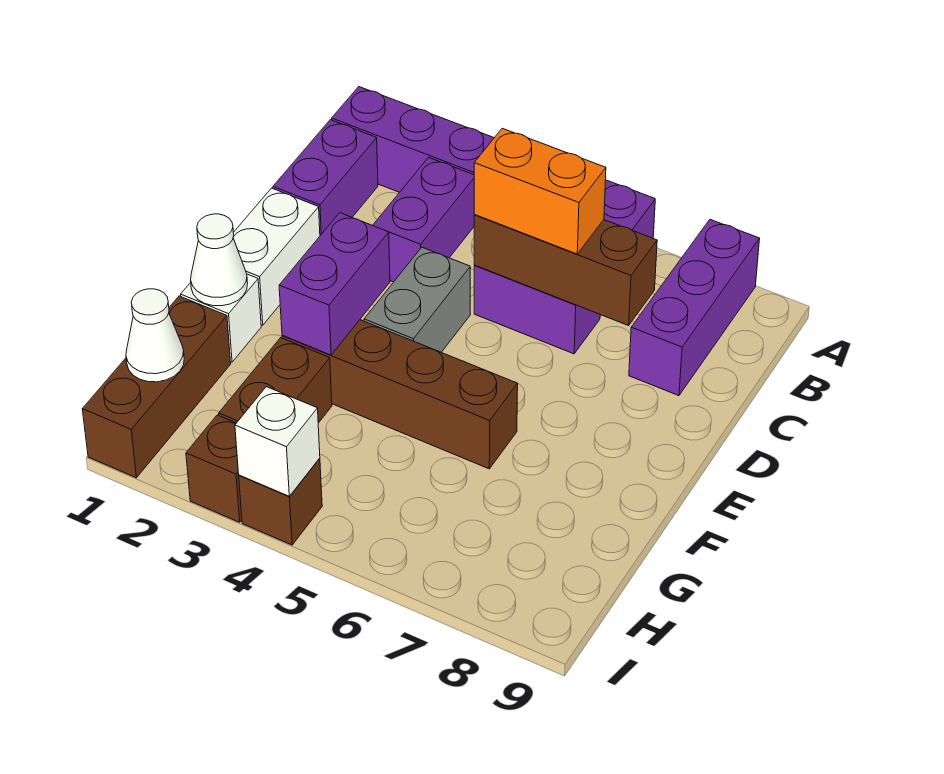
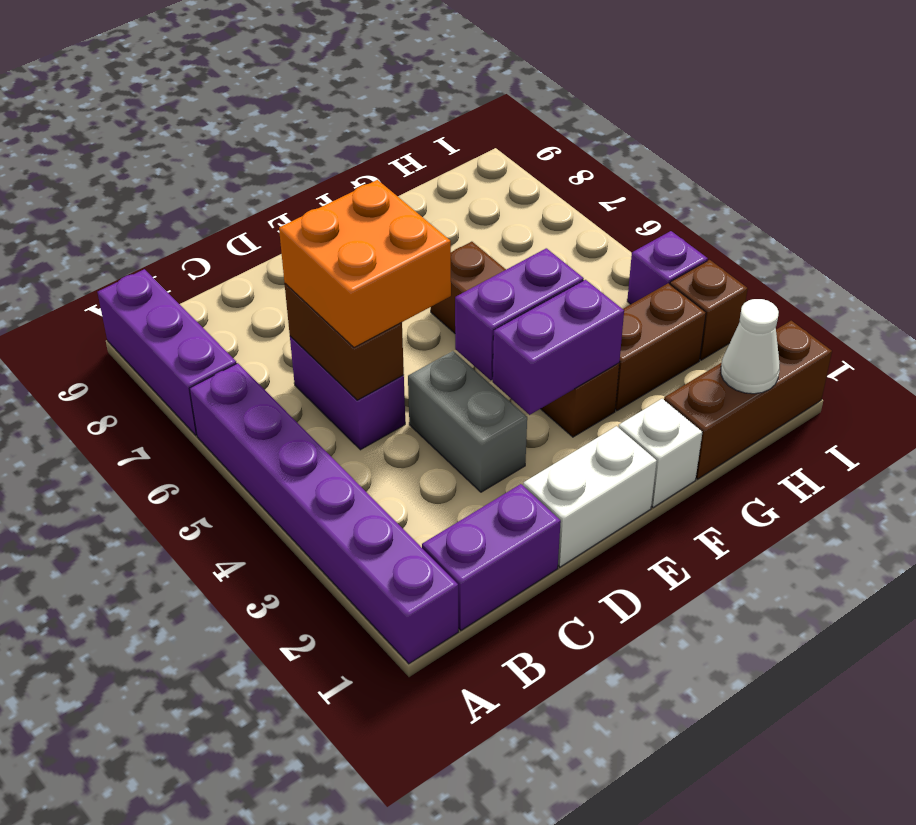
purple brick A8:C8 level 1 -> purple brick A7:A9 level 1
purple brick B3:C3 level 1 -> purple brick E4:F4 level 2
brown brick C5:C7 level 2 -> brown brick C5:C6 level 2
orange brick C5:C6 level 3 -> orange brick C5:D6 level 3
grey brick D4:E4 level 1 -> grey brick D3:D4 level 1
white cone F1 level 2 -> none
brown brick I4 level 1 -> purple brick I4 level 1
white brick I4 level 2 -> none

